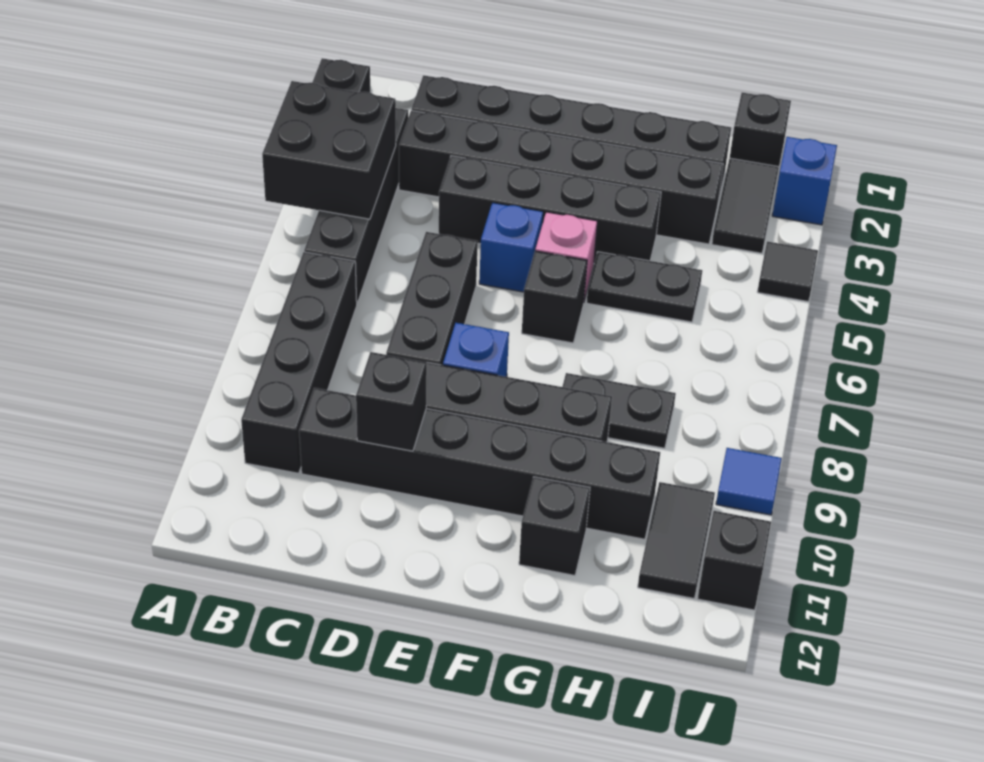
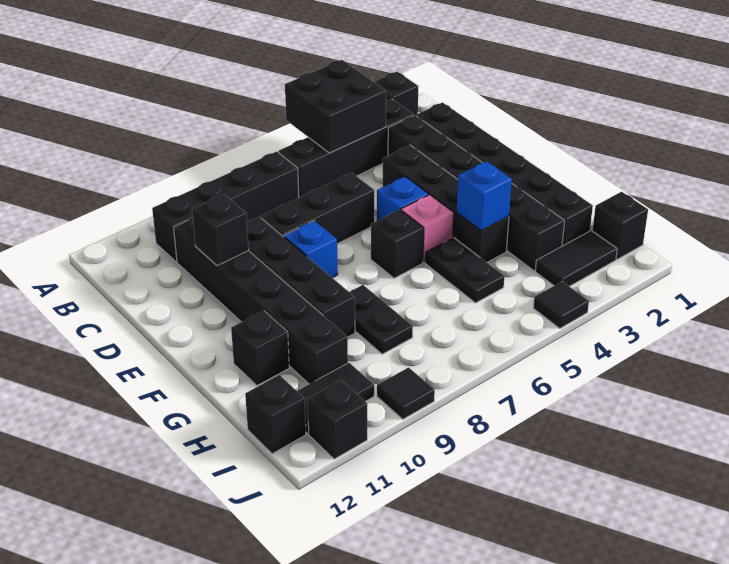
none -> black brick I12 level 1
blue brick J2 level 1 -> blue brick G4 level 2
blue tile J9 level 1 -> black tile J9 level 1

